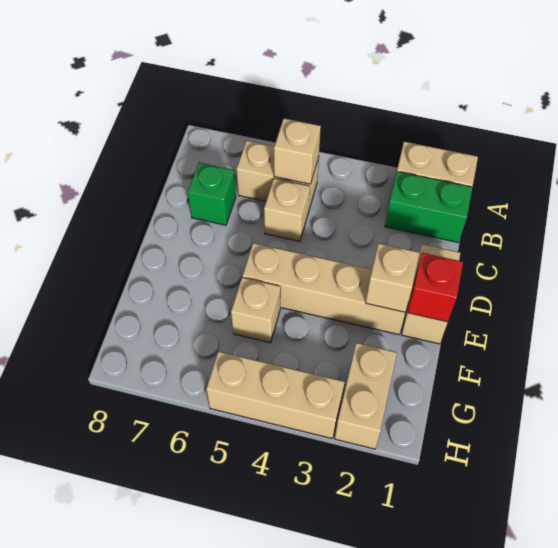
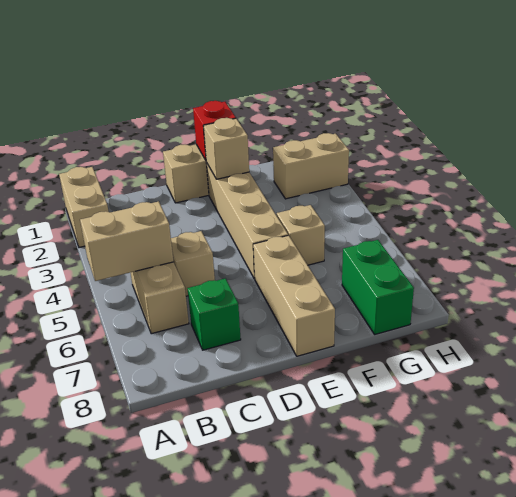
green brick B1:B2 level 1 -> green brick G7:G8 level 1
tan brick B5 level 2 -> tan brick A5:B5 level 2
tan brick H3:H5 level 1 -> tan brick E6:E8 level 1

